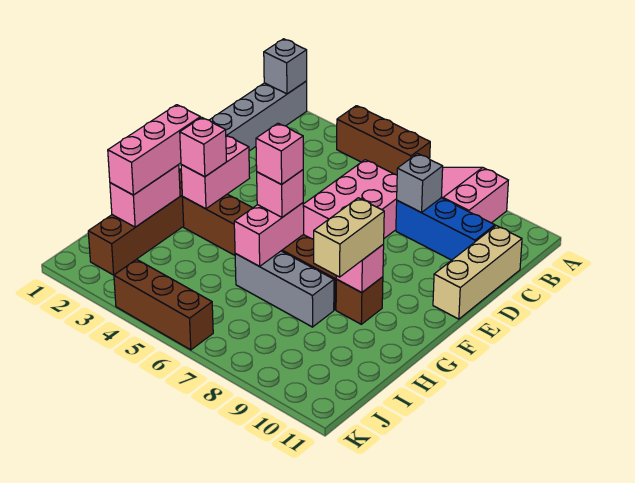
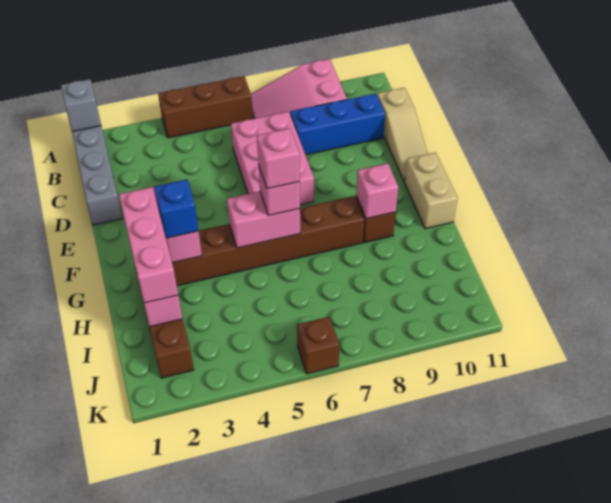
grey brick C8 level 2 -> none
tan brick C11:E11 level 1 -> tan slope C11:E11 level 1 top C
pink brick G3 level 3 -> blue brick G3 level 3
pink brick G6:H6 level 2 -> pink brick G5:G6 level 2
tan brick G9:H9 level 3 -> tan brick F11:G11 level 1
grey brick H6:H8 level 1 -> none
brown brick K4:K6 level 1 -> brown brick K6 level 1

